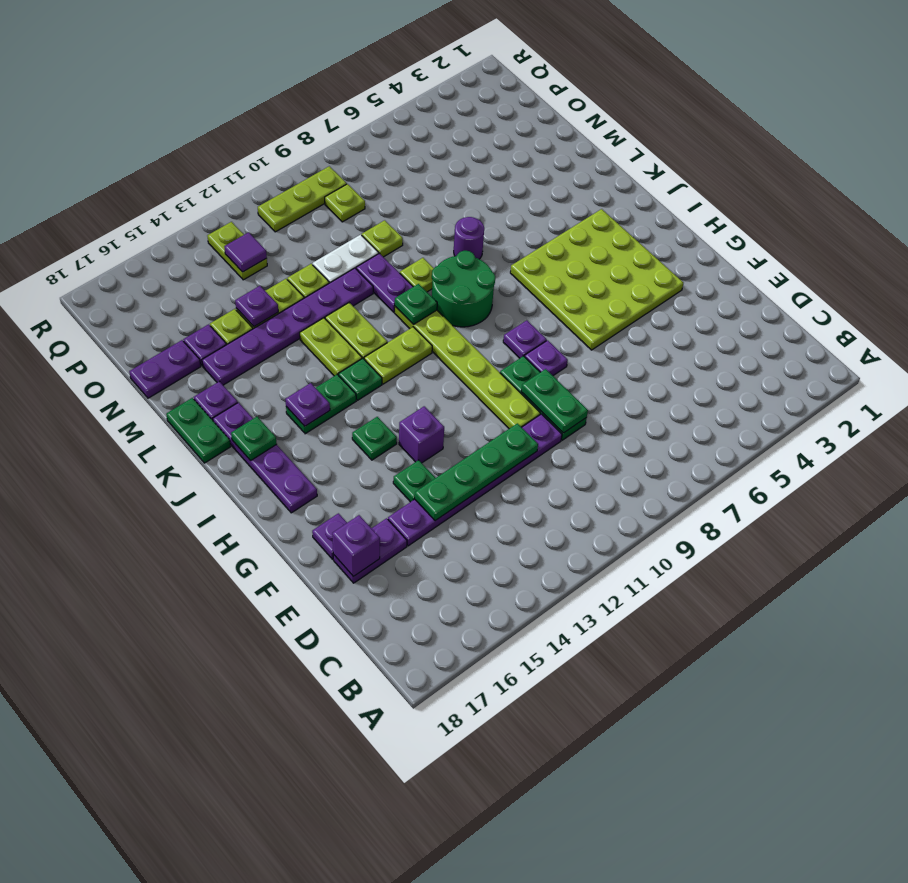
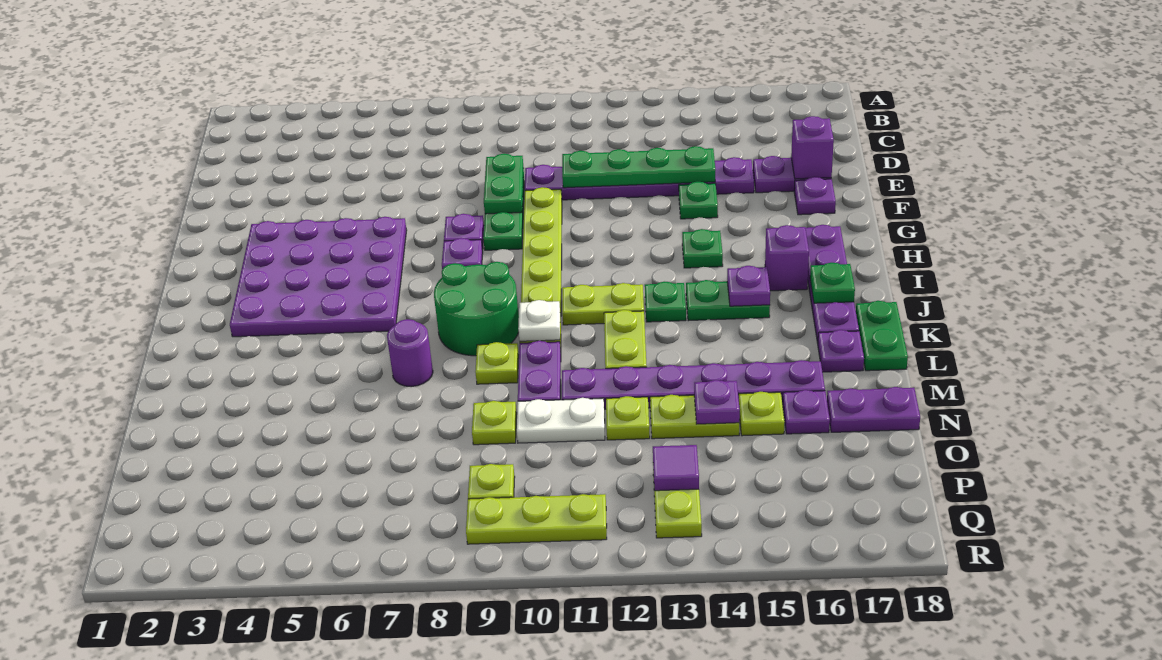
lime plate G3:J6 level 1 -> purple plate G3:J6 level 1
purple brick G13 level 1 -> purple brick I16 level 1
green plate K10 level 2 -> white plate K10 level 2
lime plate K13:L13 level 1 -> none

